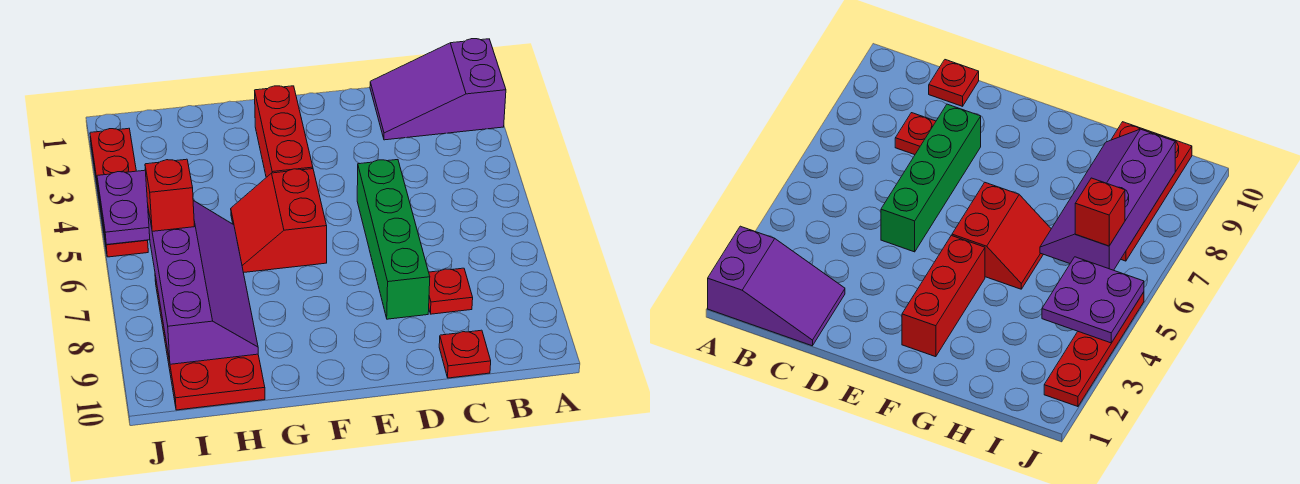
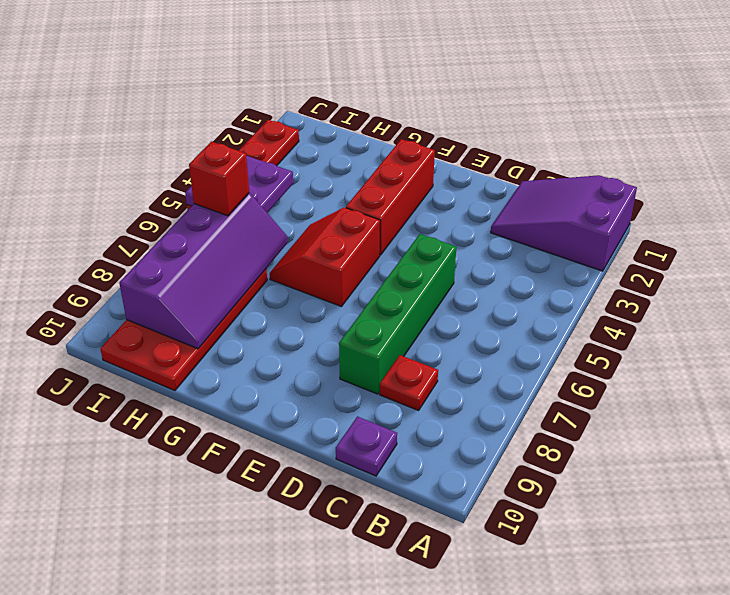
red plate C10 level 1 -> purple plate C10 level 1

